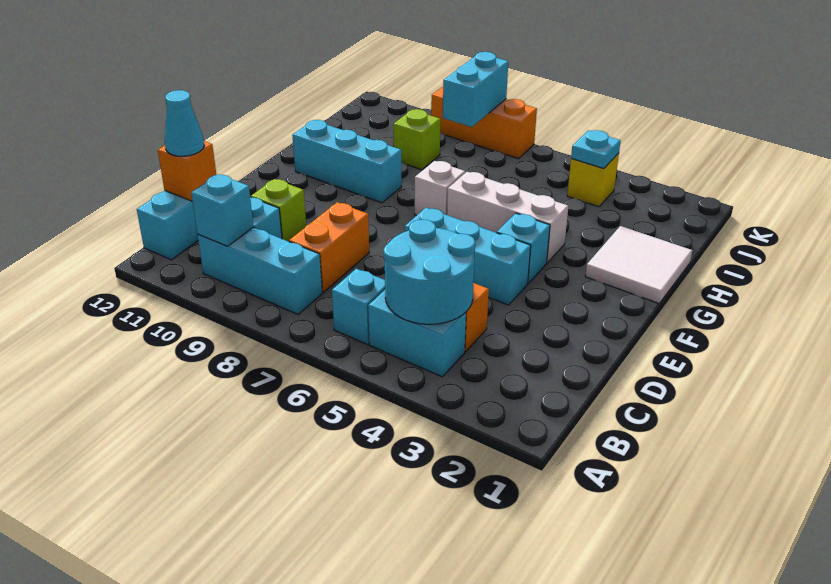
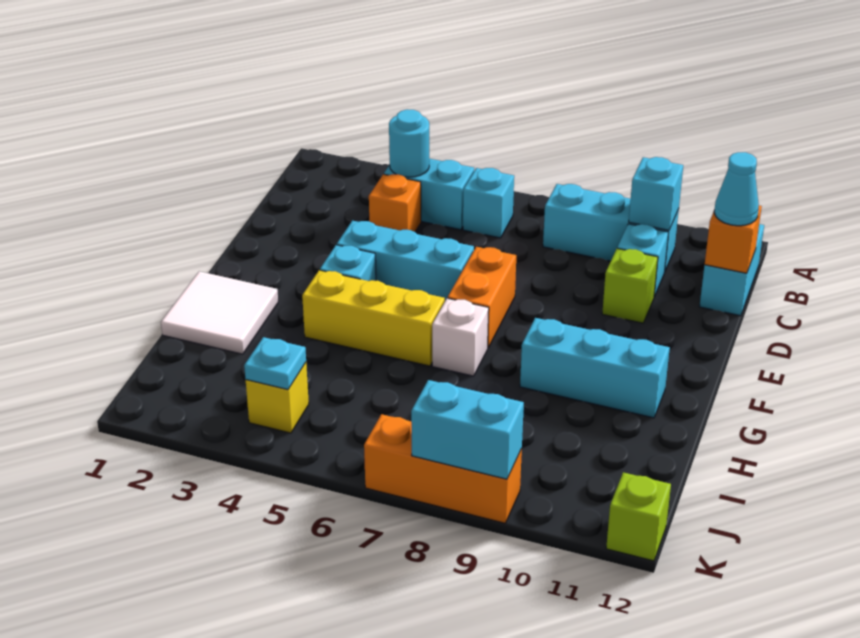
cyan round brick B4:C5 level 2 -> cyan round brick B4 level 2
orange brick C8:D8 level 1 -> orange brick E7:F7 level 1
white brick G4:G6 level 1 -> yellow brick G4:G6 level 1
lime brick I9 level 1 -> lime brick K12 level 1
cyan brick J8:K8 level 2 -> cyan brick K8:K9 level 2

